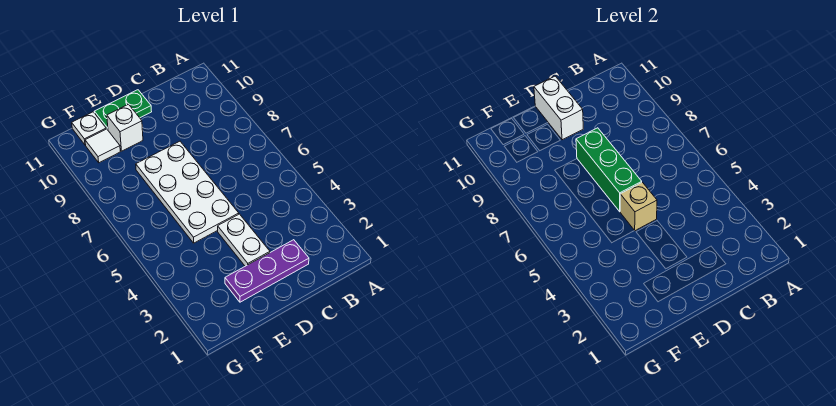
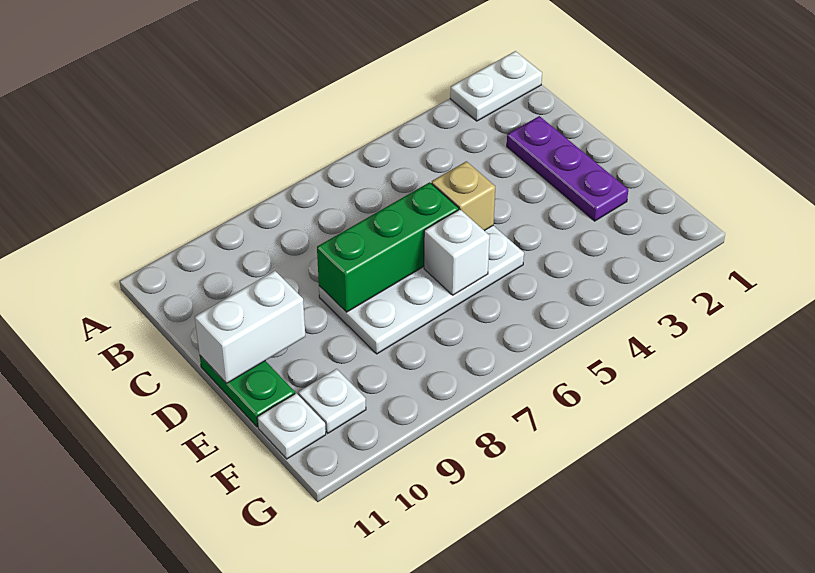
white plate D3:D4 level 1 -> white plate A1:A2 level 1
white brick E10 level 1 -> white brick E6 level 2
white tile F10 level 1 -> white plate F10 level 1

